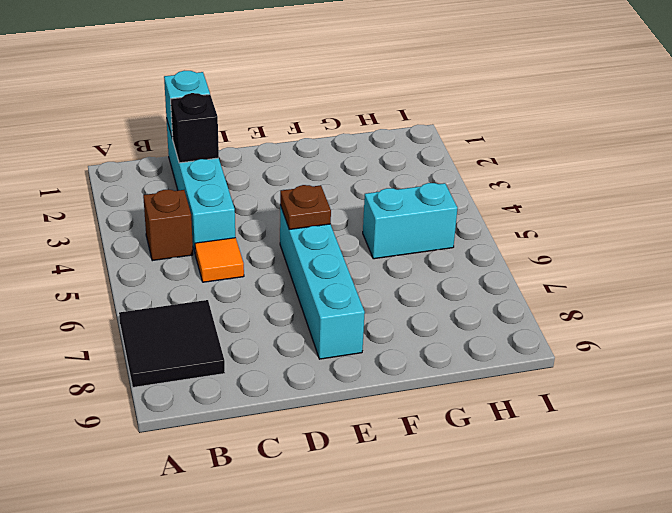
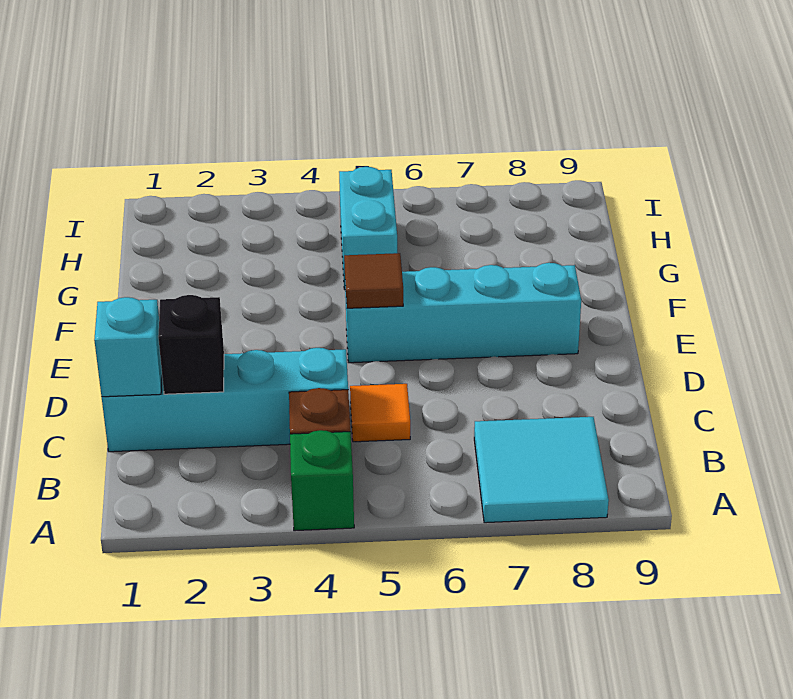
none -> green brick A4 level 1
black tile A7:B8 level 1 -> cyan tile A7:B8 level 1
brown plate E5 level 2 -> brown tile E5 level 2

